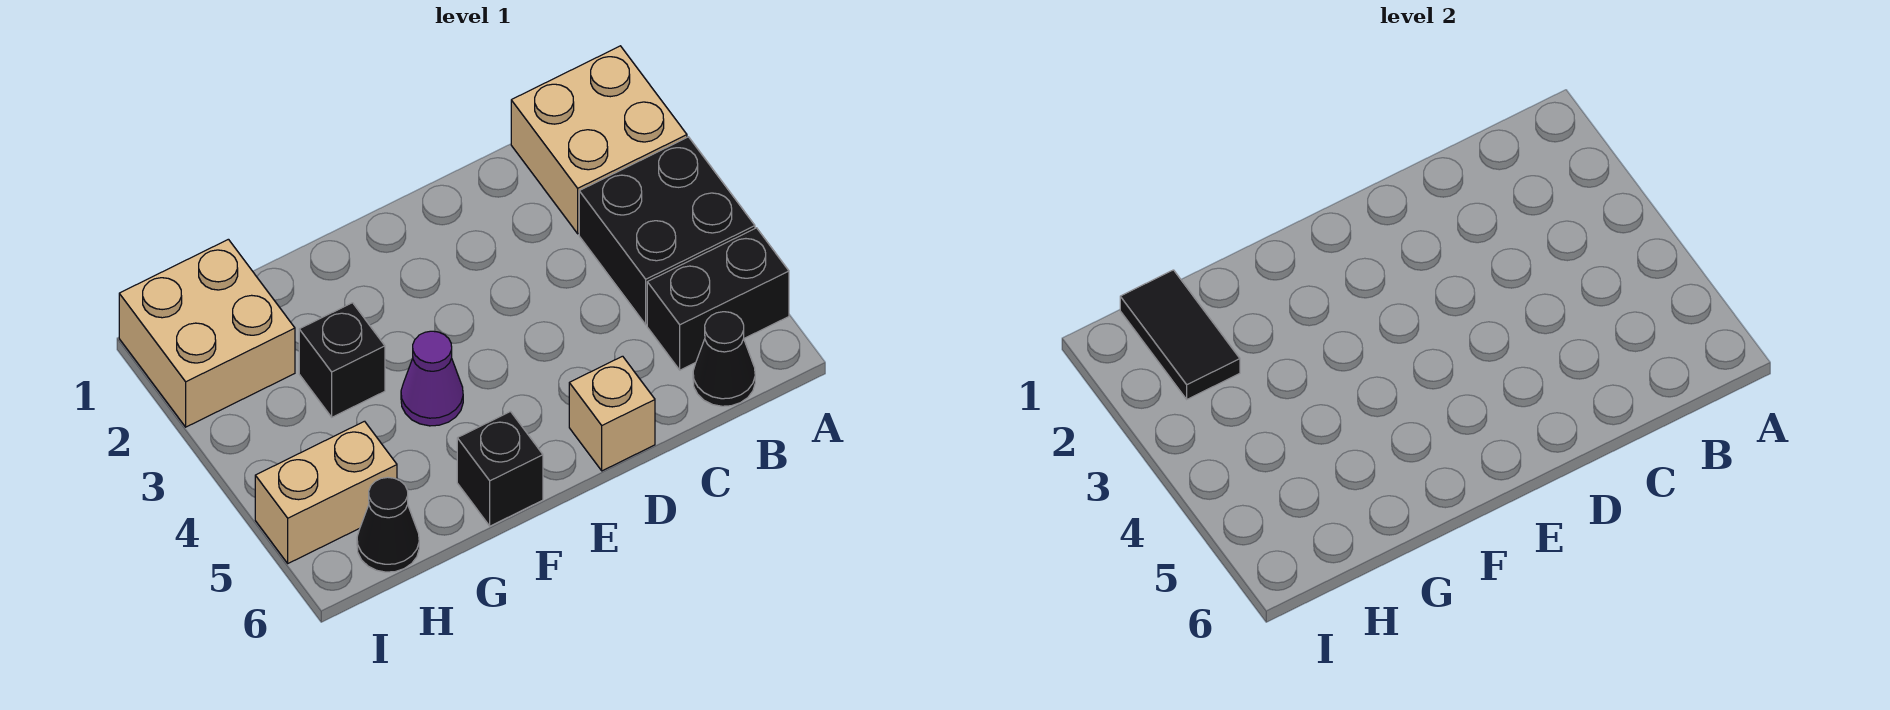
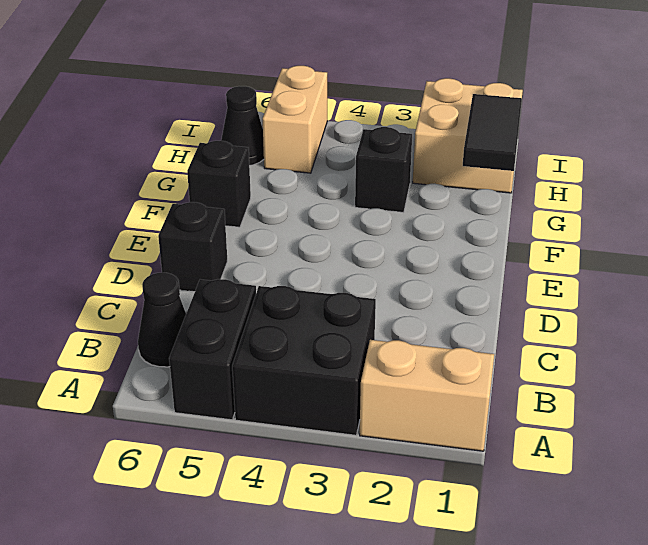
tan brick A1:B2 level 1 -> tan brick A1:A2 level 1
tan brick D6 level 1 -> black brick D6 level 1
purple cone F4 level 1 -> none
black tile H1:H2 level 2 -> black tile G1:H1 level 2

